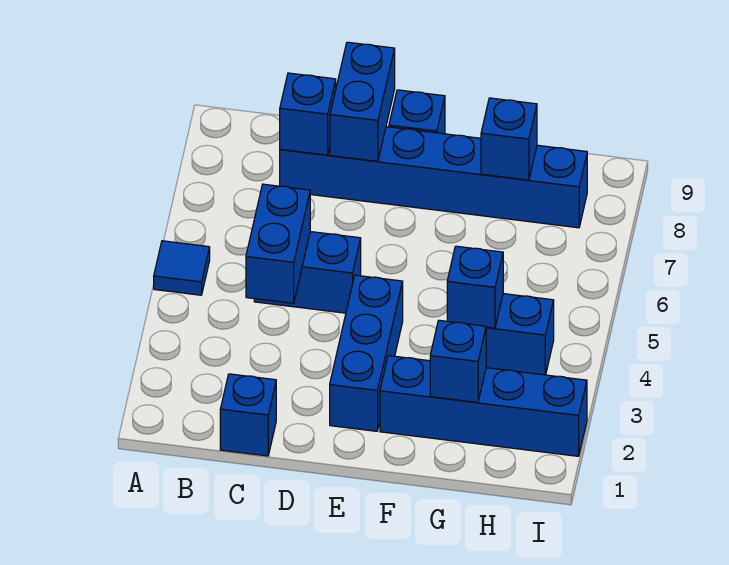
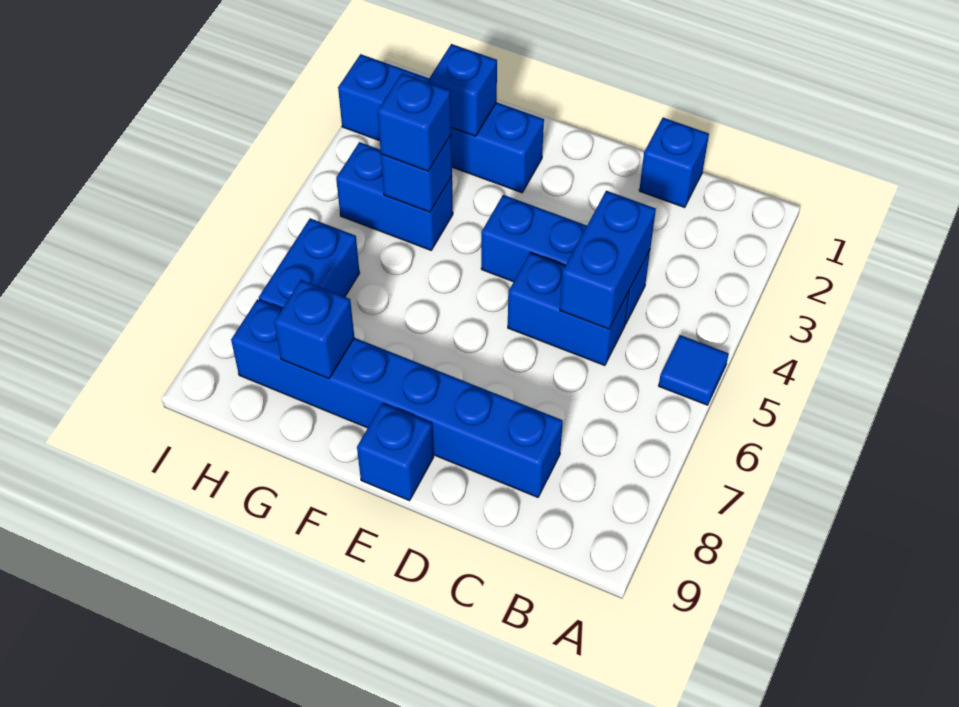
blue brick C8 level 2 -> blue brick G4 level 3
blue brick D8:D9 level 2 -> blue brick H6:H7 level 1
blue brick E2:E4 level 1 -> blue brick C4:E4 level 1

